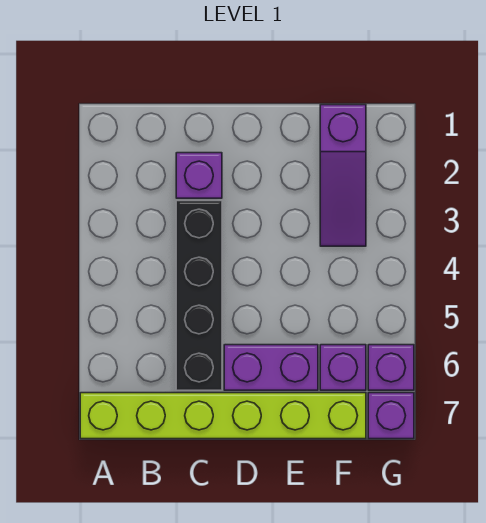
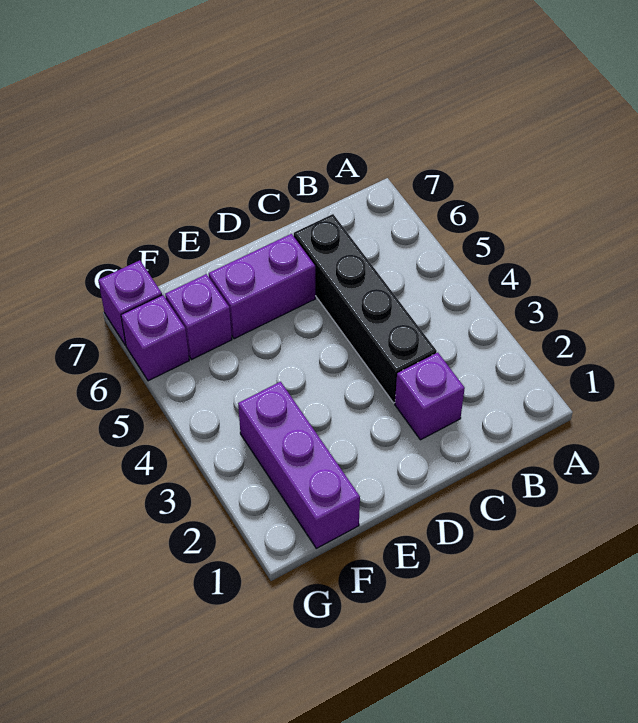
lime brick A7:F7 level 1 -> none
purple slope F1:F3 level 1 top 1 -> purple brick F1:F3 level 1

